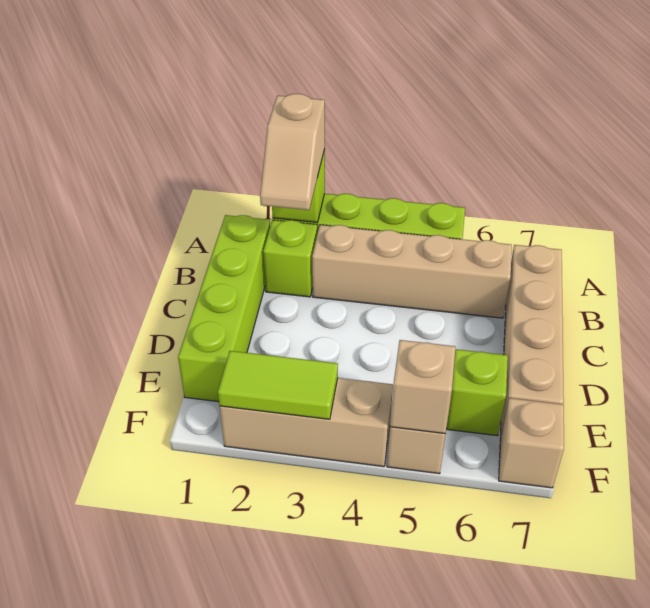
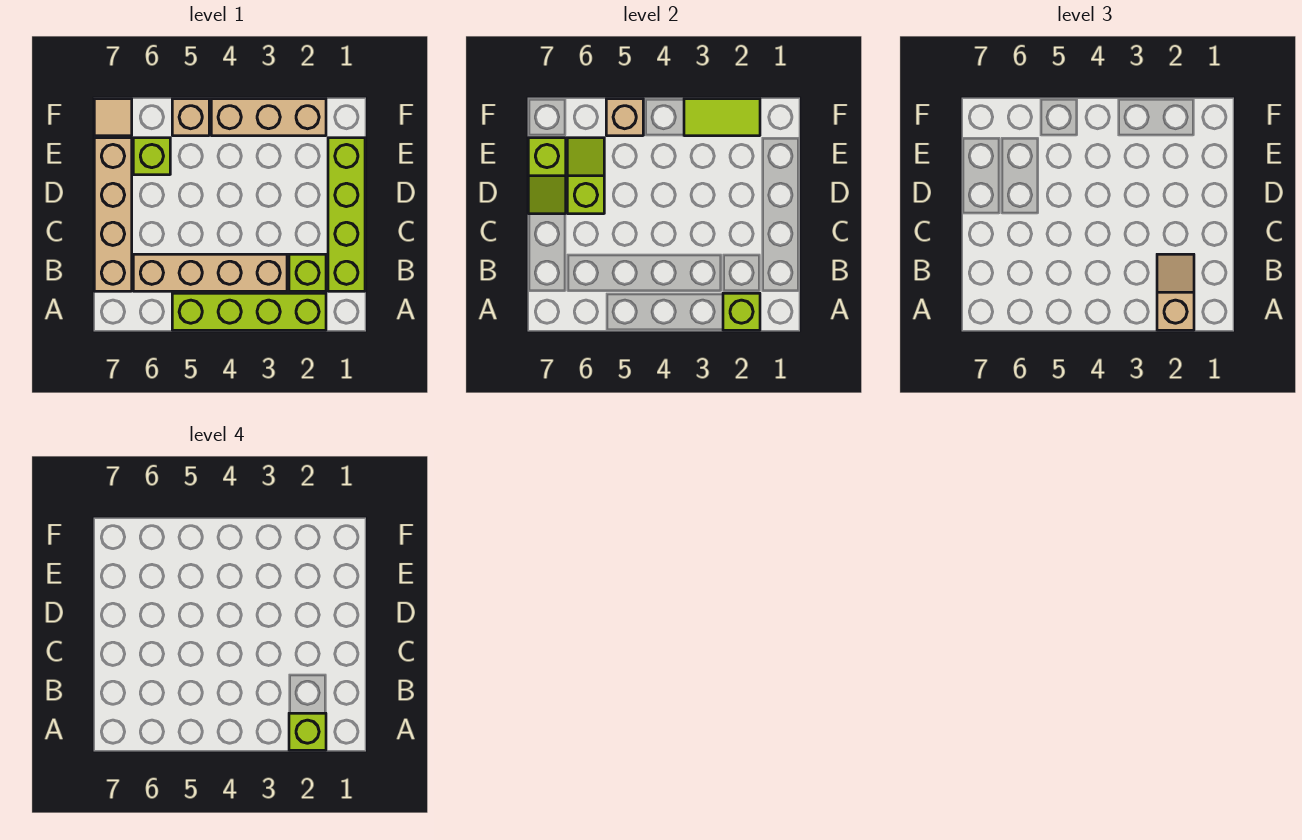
none -> lime brick A2 level 4
none -> lime slope D6:E6 level 2 top D
none -> lime slope D7:E7 level 2 top E
tan brick F7 level 1 -> tan tile F7 level 1

